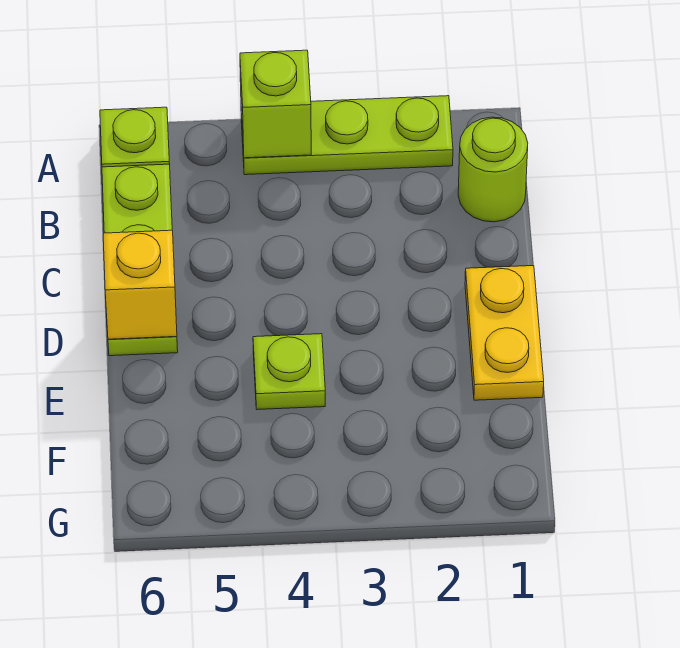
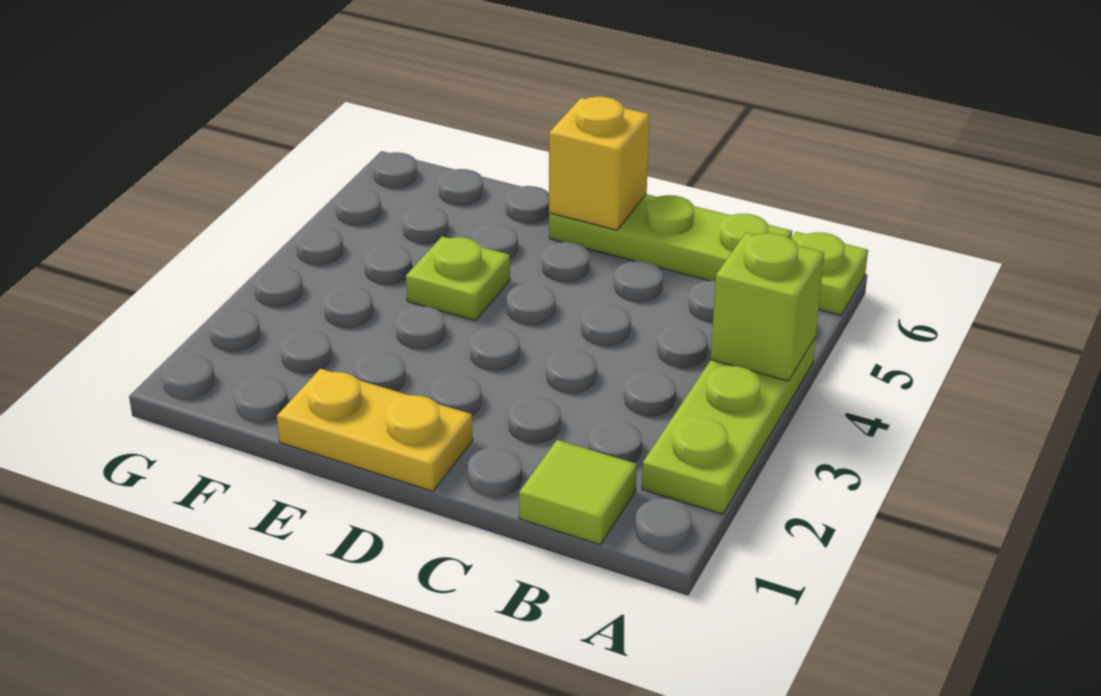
lime round brick B1 level 1 -> lime tile B1 level 1

